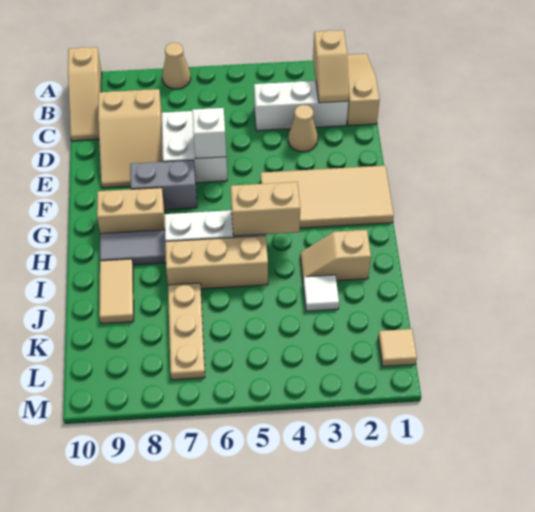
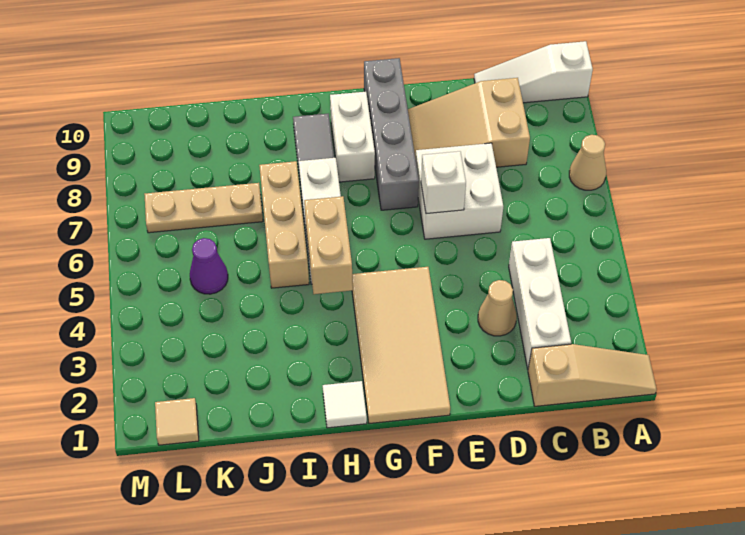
tan slope A10:C10 level 1 top A -> white slope A10:C10 level 1 top A
tan slope B2:C2 level 2 top B -> none
grey brick F7:F8 level 1 -> grey brick F7:F10 level 1
tan brick G8:G9 level 1 -> white brick G8:G9 level 1
tan slope I2:I3 level 1 top 2 -> none
tan tile I9:J9 level 1 -> none
white tile J3 level 1 -> white tile H1 level 1
none -> purple cone K5 level 1

